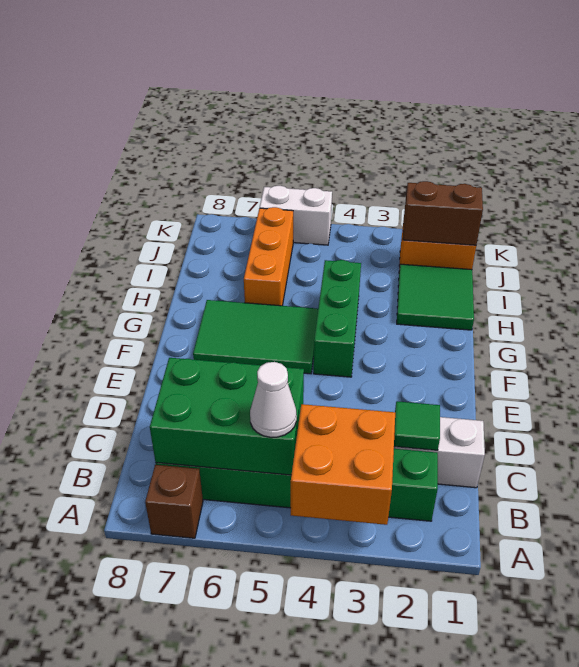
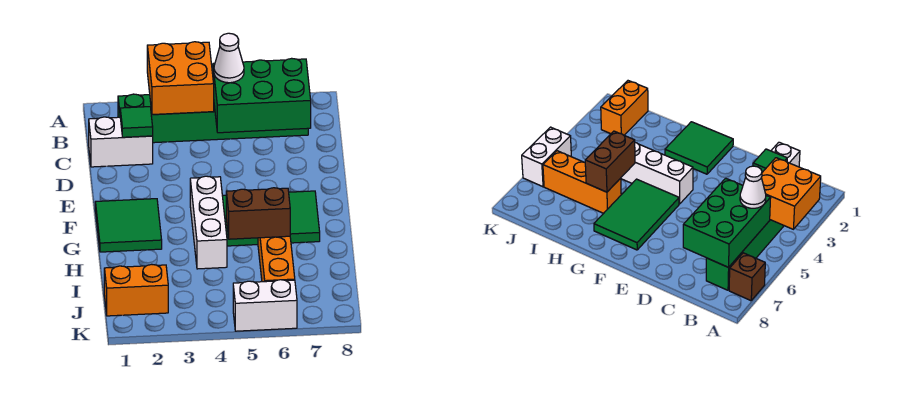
green brick F4:H4 level 1 -> white brick F4:H4 level 1
green tile H1:I2 level 1 -> green tile F1:G2 level 1
brown brick J1:J2 level 2 -> brown brick H5:H6 level 2

